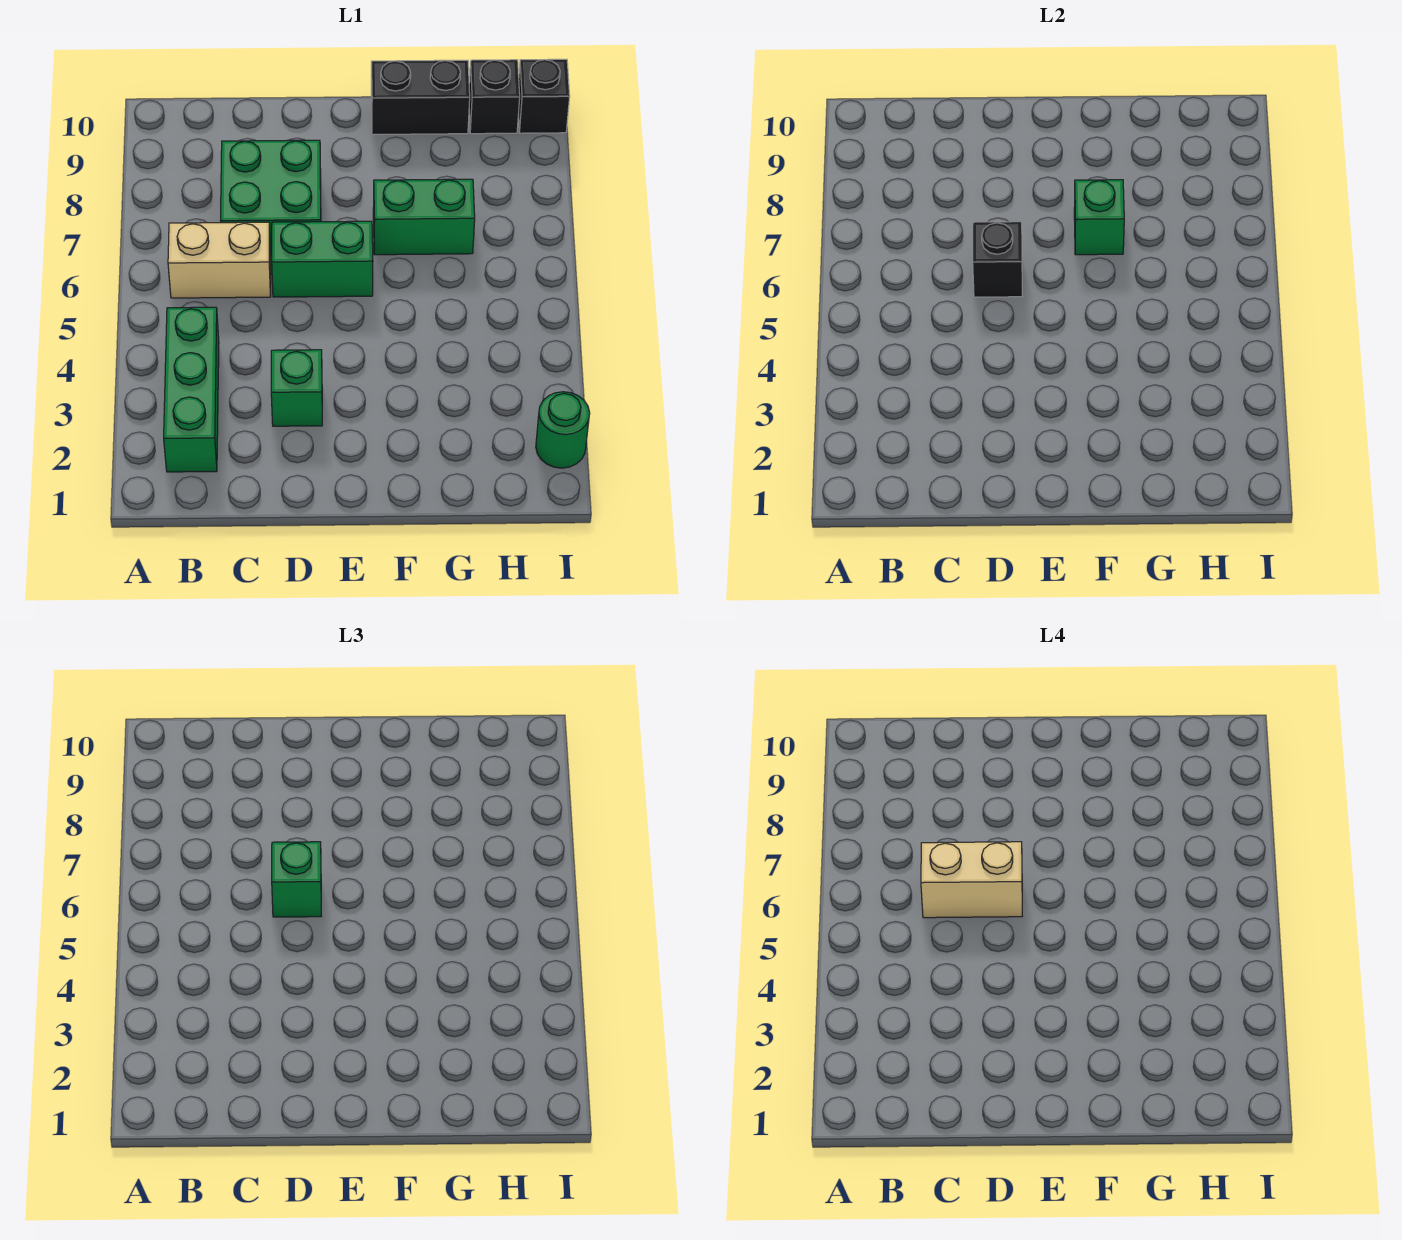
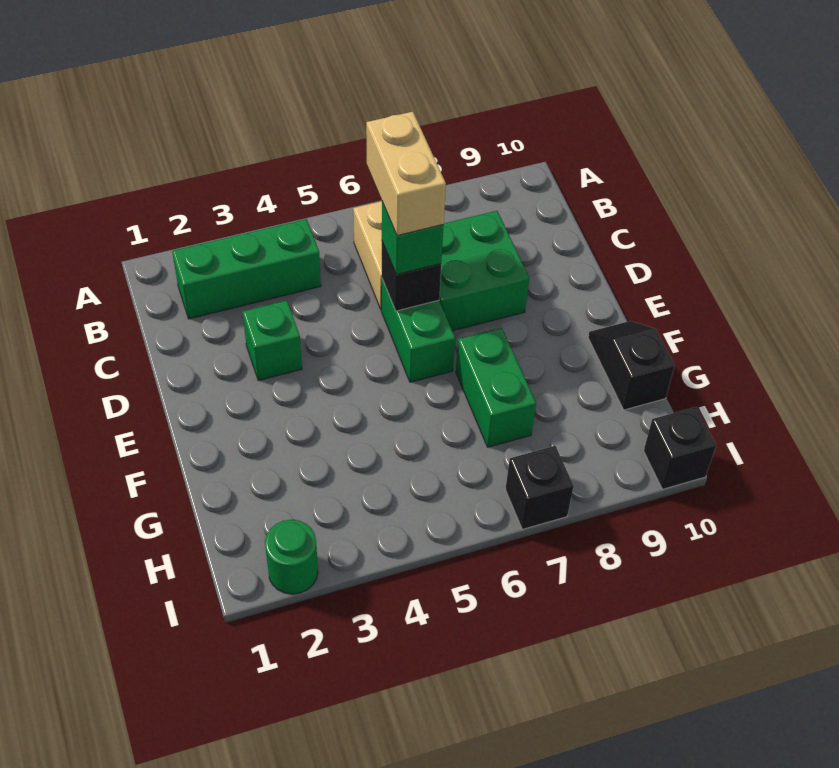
green brick F7 level 2 -> none
black brick F10:G10 level 1 -> black slope F10:G10 level 1 top G
black brick H10 level 1 -> black brick I7 level 1

